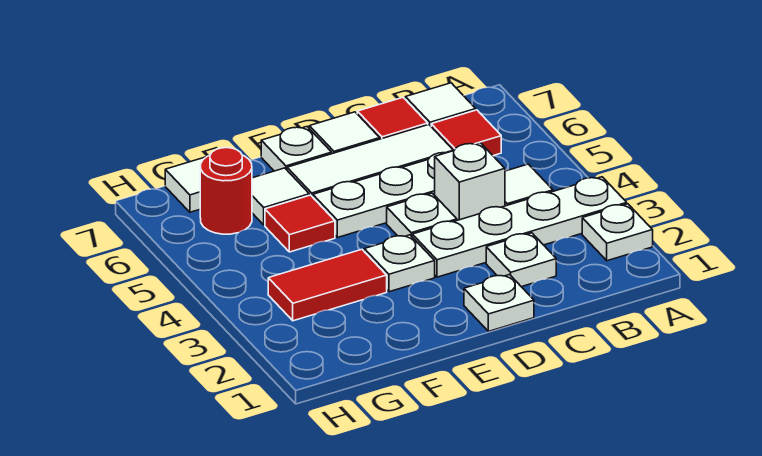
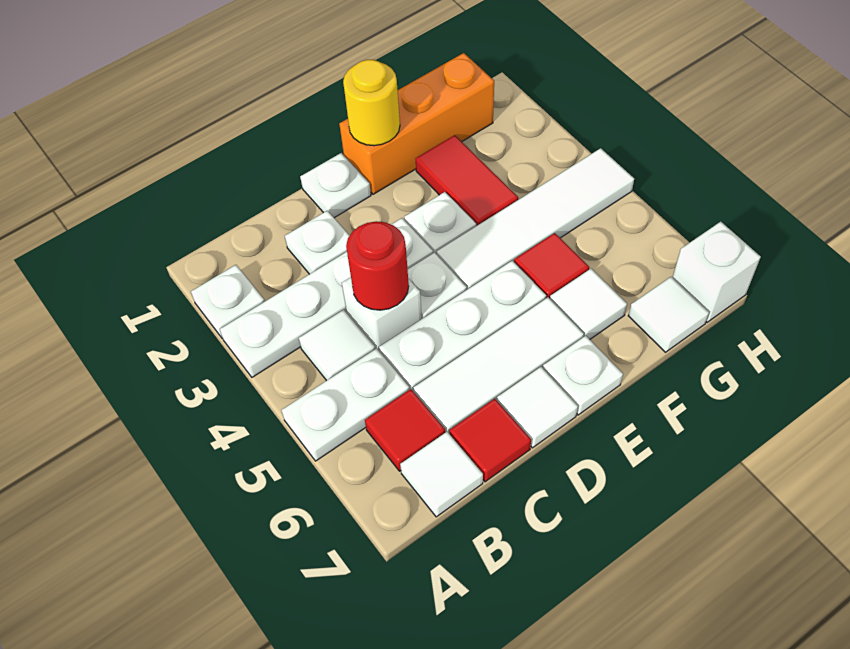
none -> white plate A5:B5 level 1
none -> orange brick E1:G1 level 1
none -> yellow round brick E1 level 2
none -> white tile E4:H4 level 1
red tile F3:G3 level 1 -> red tile F2:F3 level 1
red round brick G6 level 1 -> red round brick C4 level 2
none -> white brick H7 level 1

